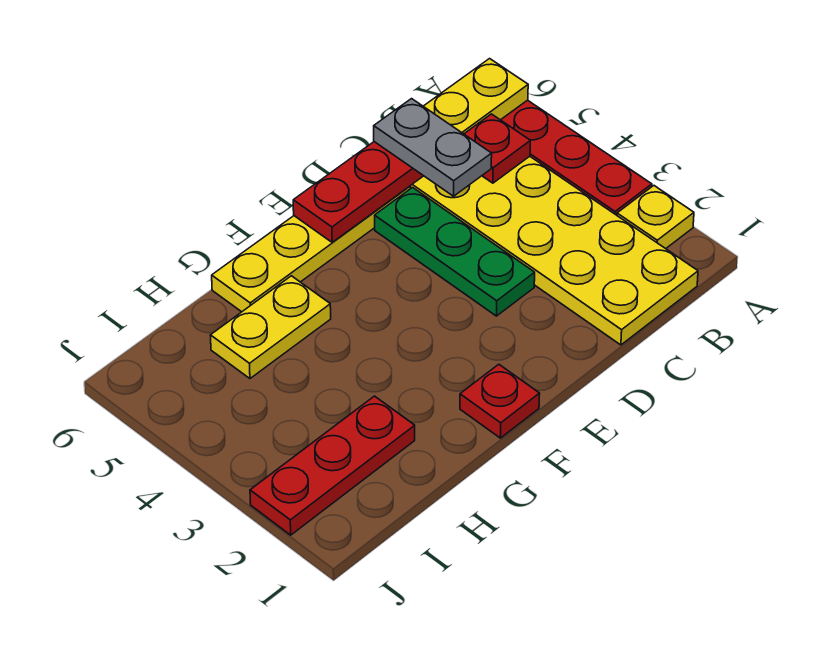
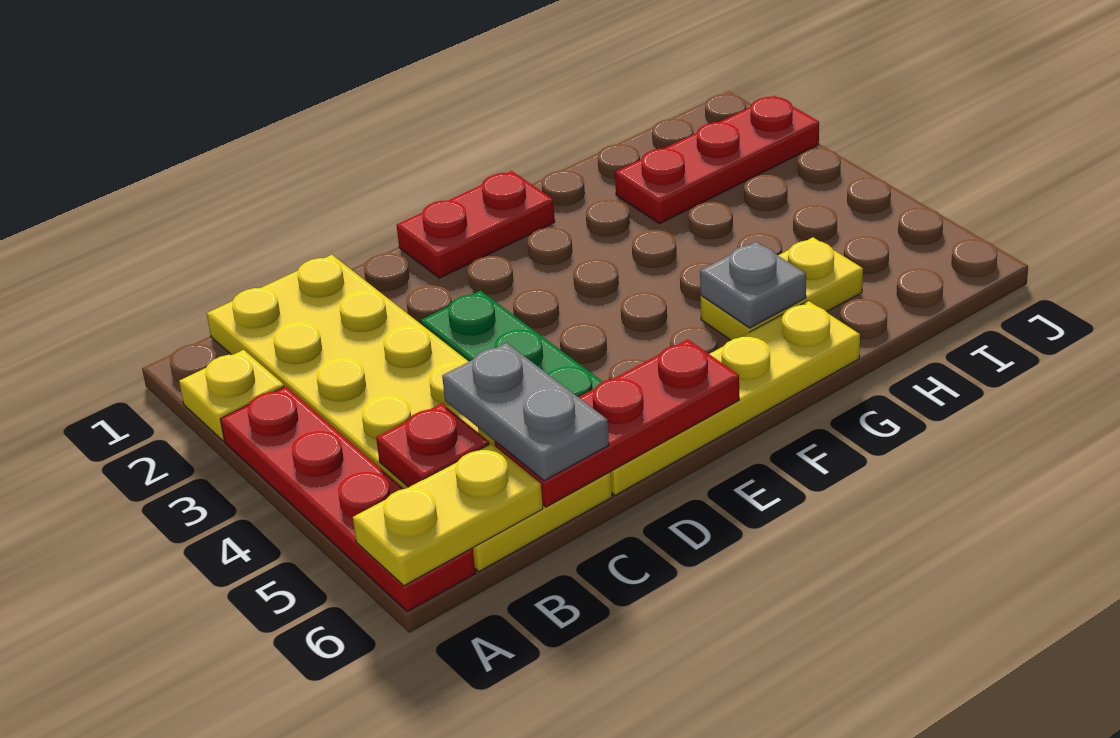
red plate F1 level 1 -> red plate E1:F1 level 1
none -> grey plate G5 level 2

